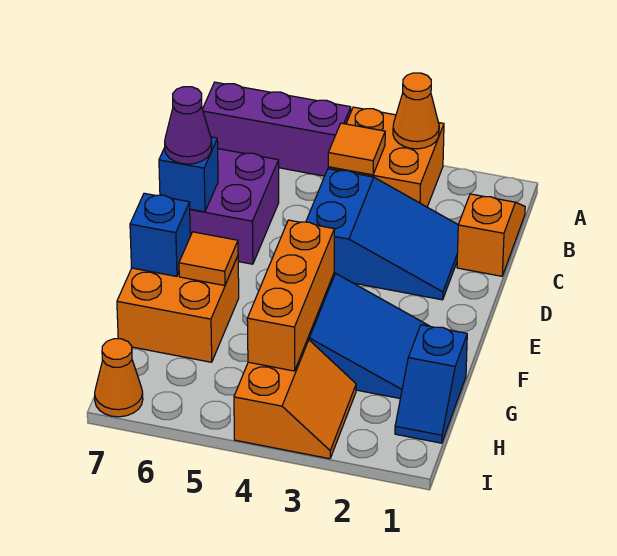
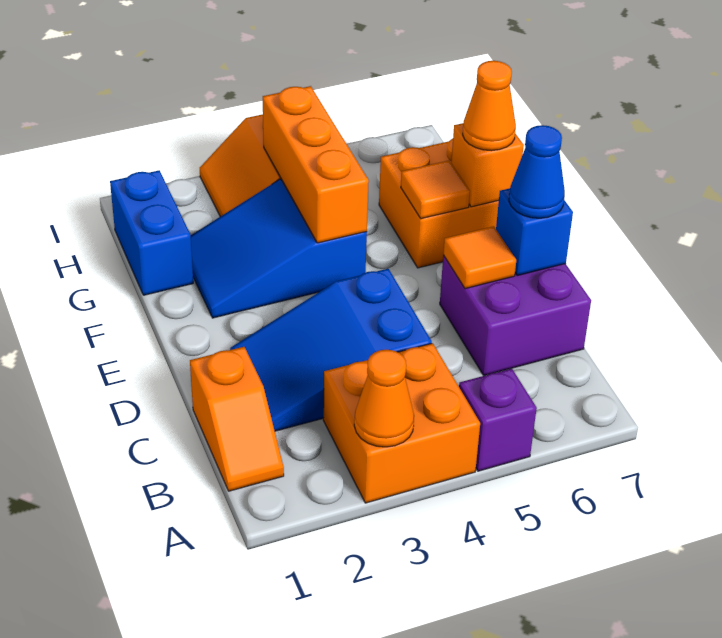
purple brick A5:A7 level 1 -> purple brick A5 level 1
orange tile B4 level 2 -> orange tile D6 level 2
purple cone D7 level 3 -> blue cone D7 level 3
blue brick F7 level 2 -> orange brick F7 level 2
blue slope G1:H1 level 1 top G -> blue brick G1:H1 level 1
orange cone I7 level 1 -> orange cone F7 level 3

